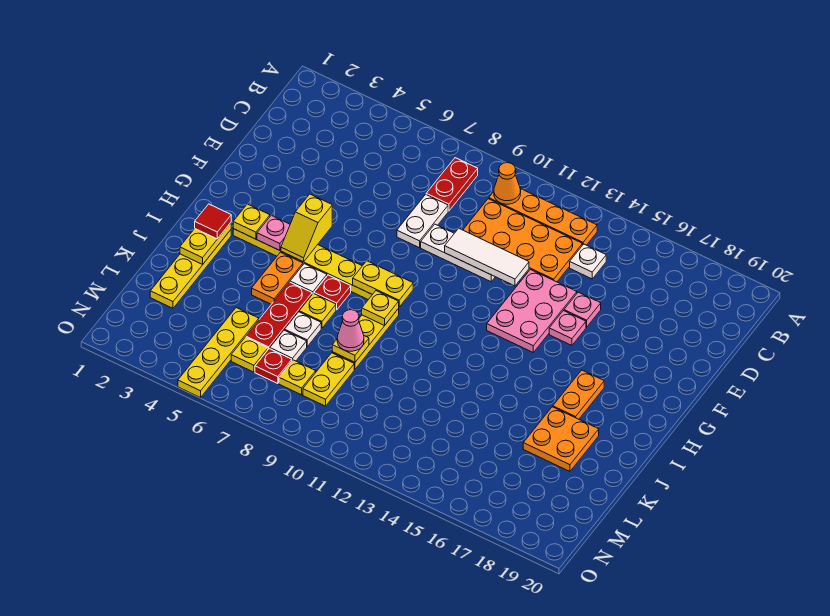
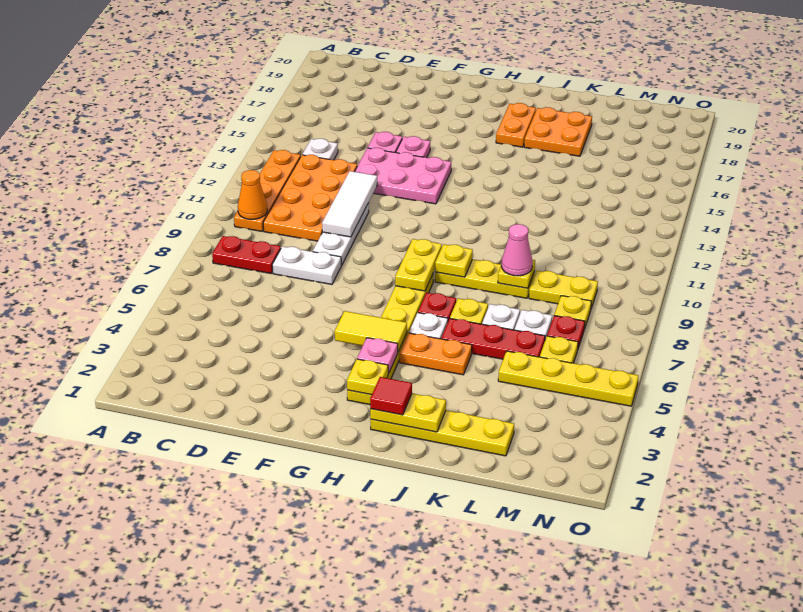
yellow slope G5:H5 level 2 top G -> yellow tile G5:H5 level 2
orange plate H17:I17 level 1 -> orange plate I17:I18 level 1

